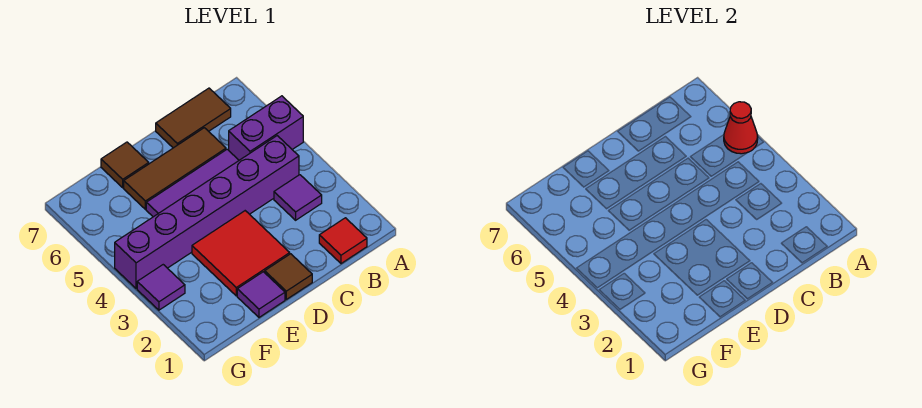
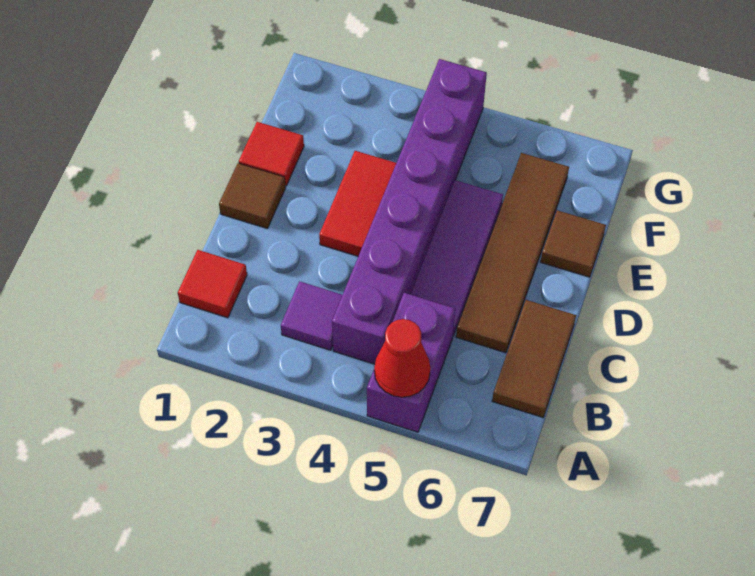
brown tile C6:E6 level 1 -> brown tile C6:F6 level 1
red tile D2:E3 level 1 -> red tile D3:E3 level 1
purple tile E1 level 1 -> red tile E1 level 1
purple tile G3 level 1 -> none

